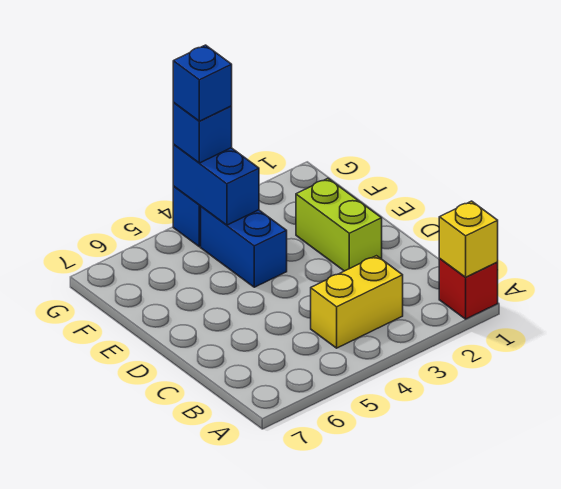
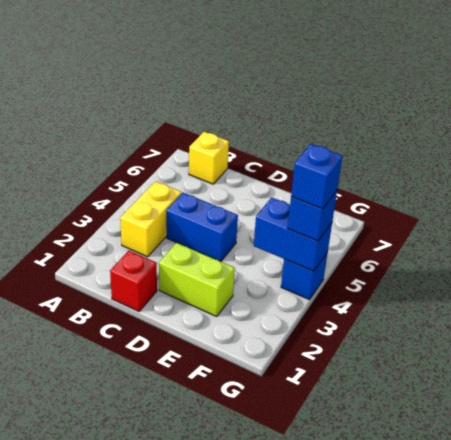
red brick A1 level 1 -> red brick C1 level 1
yellow brick A1 level 2 -> yellow brick B7 level 1
blue brick E4:F4 level 1 -> blue brick C4:D4 level 1

